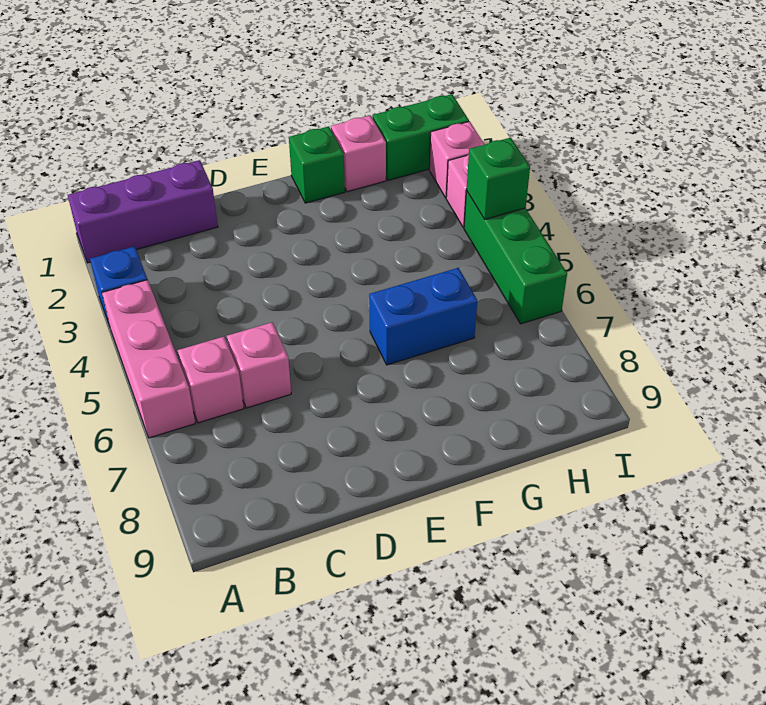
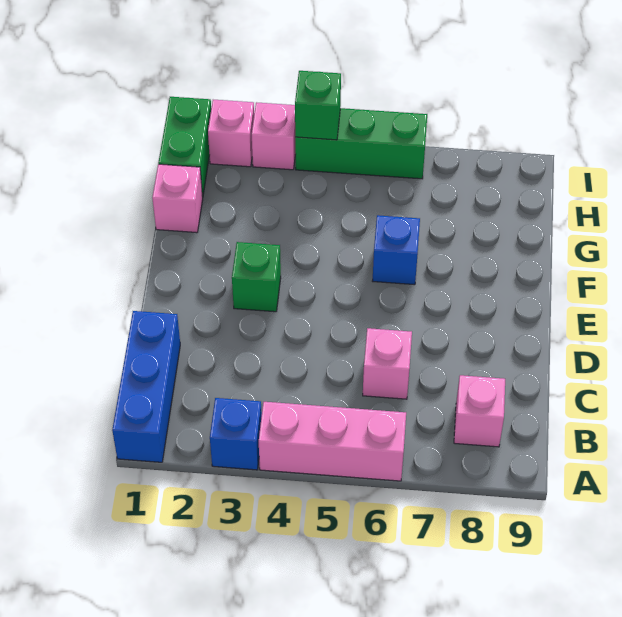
purple brick A1:C1 level 1 -> blue brick A1:C1 level 1
pink brick B6 level 1 -> pink brick B8 level 1
green brick F1 level 1 -> green brick E3 level 1
blue brick F6:G6 level 1 -> blue brick F6 level 1

